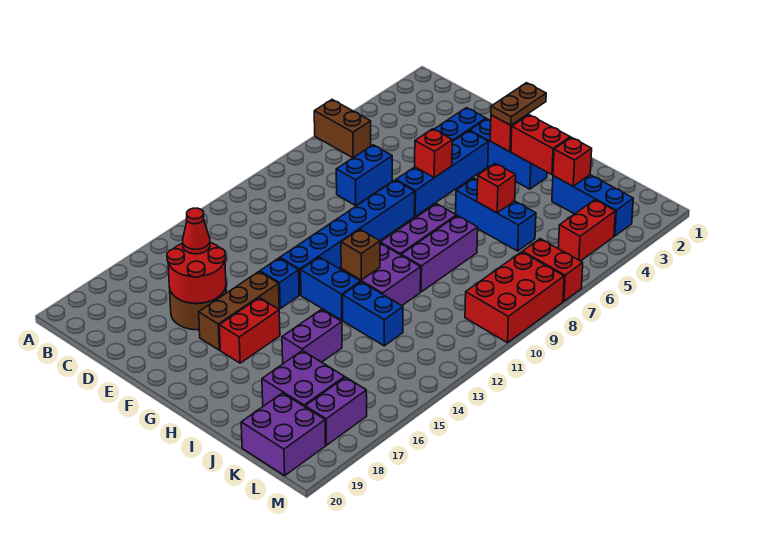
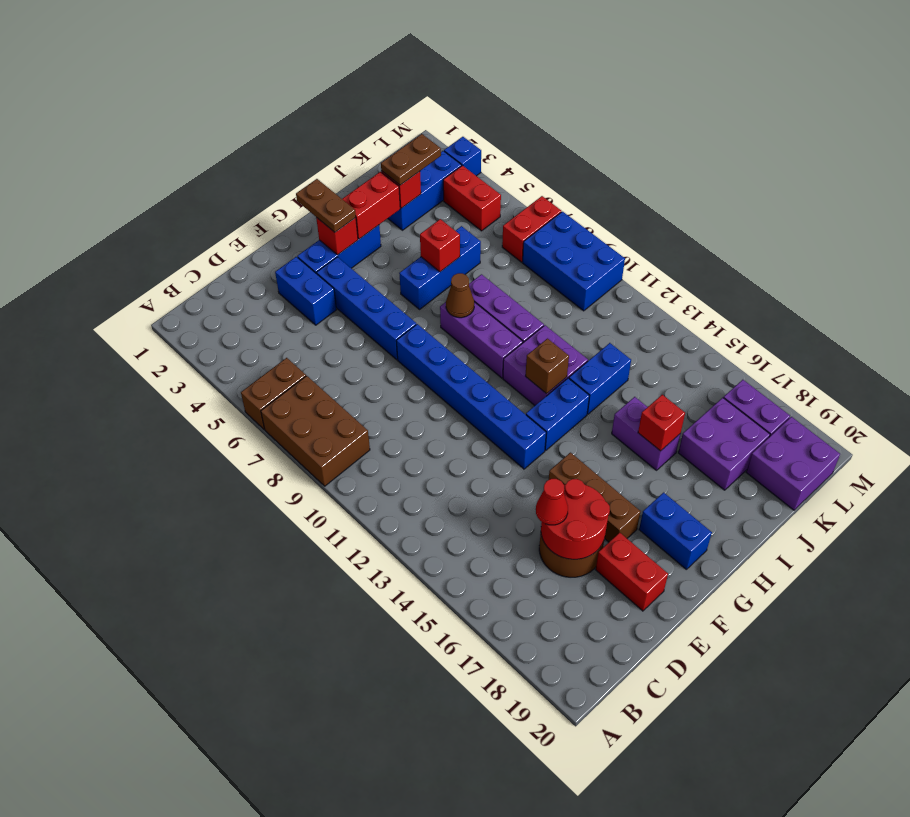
none -> brown brick A7:B9 level 1
blue brick D7:D8 level 1 -> blue brick G18:G19 level 1
red brick F6 level 2 -> red brick I16 level 2
blue brick F14 level 1 -> blue brick M3 level 1
red brick G16:G17 level 1 -> red brick E18:E19 level 1
none -> brown cone H8 level 2
none -> brown plate J3:K3 level 3
red brick L8:M10 level 1 -> blue brick L8:M10 level 1

